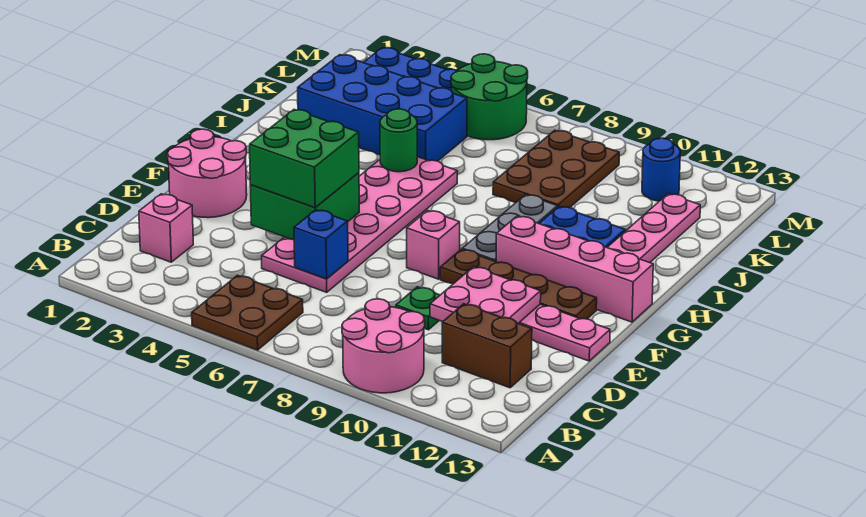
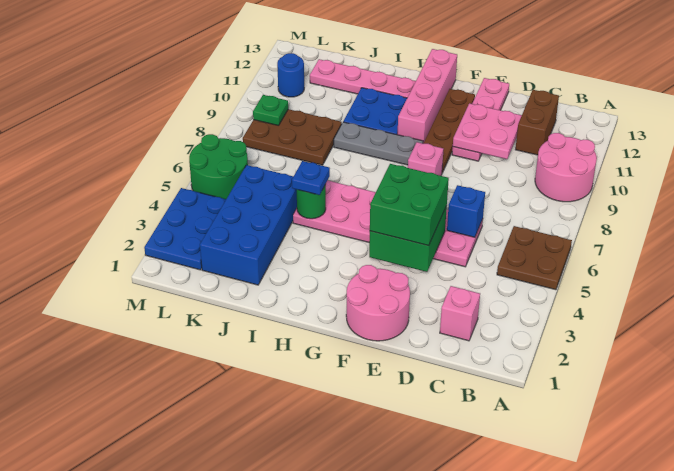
green plate D9 level 1 -> green plate L9 level 2
none -> blue plate I5 level 3

